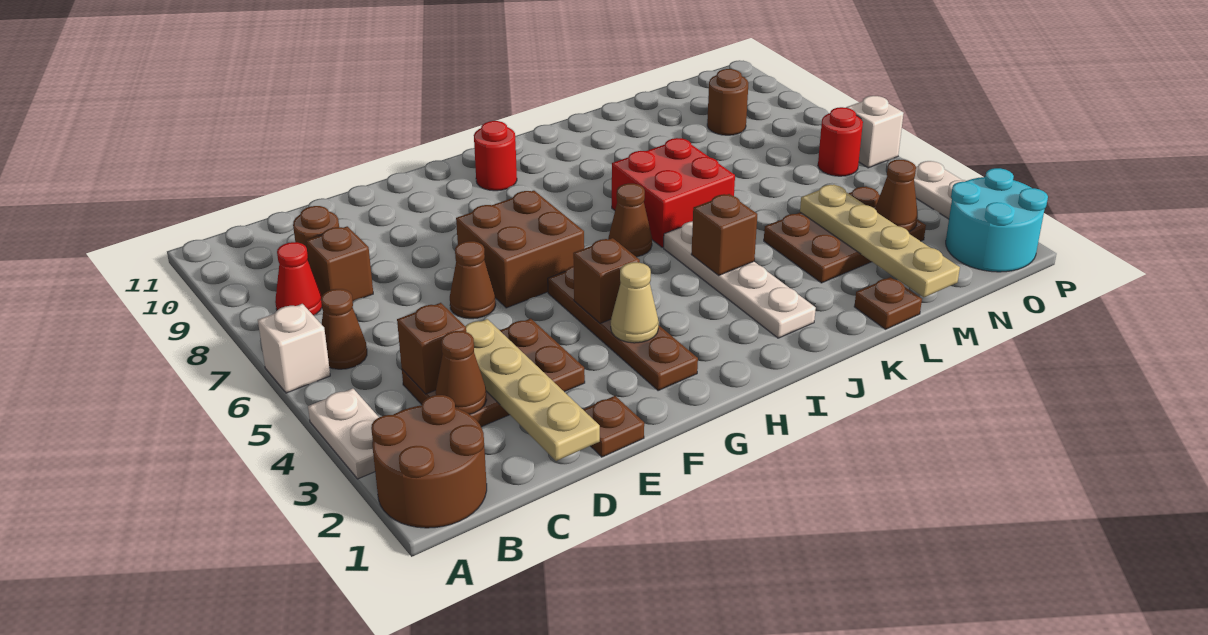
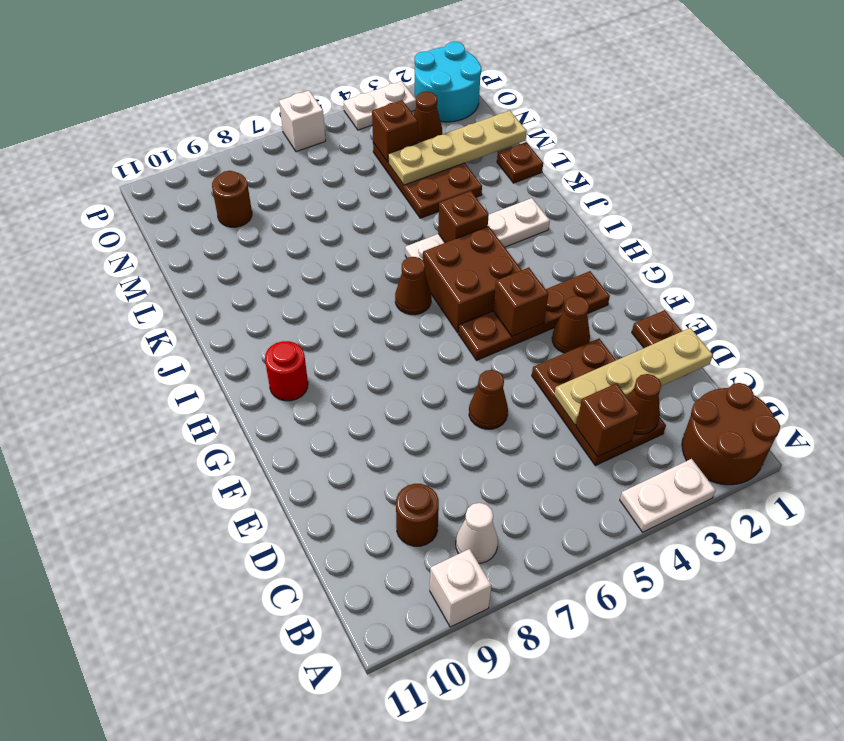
white brick A6 level 1 -> white brick A9 level 1
brown cone B6 level 1 -> brown cone F3 level 1
red cone B8 level 1 -> white cone B8 level 1
brown brick C8 level 1 -> brown brick N4 level 2
brown brick F6:G7 level 1 -> brown brick H4:I5 level 1
tan cone G3 level 2 -> none
red brick J6:K7 level 1 -> none
red round brick O6 level 1 -> none

